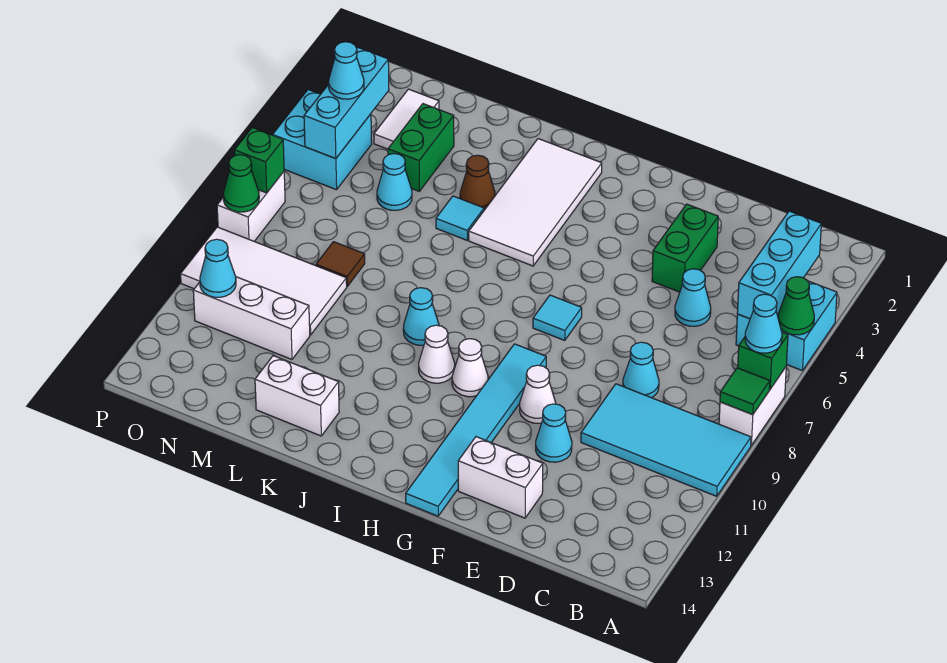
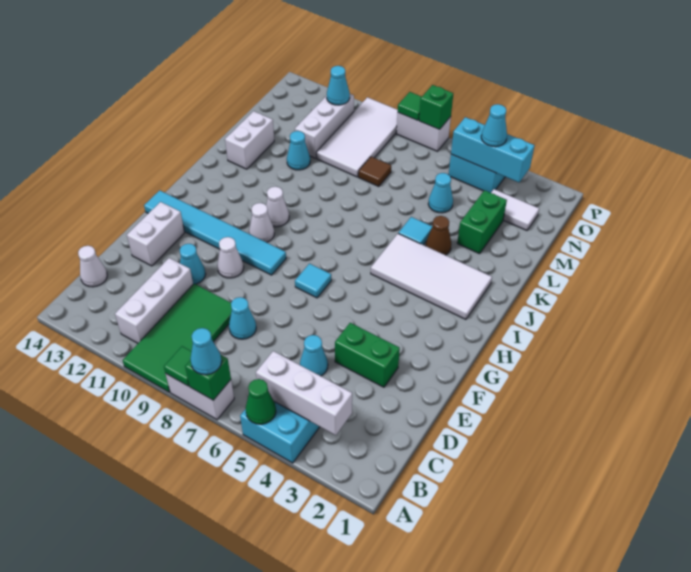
cyan tile A9:D10 level 1 -> green tile A9:D10 level 1
cyan brick B3:B5 level 2 -> white brick B3:B5 level 2
none -> white brick B11:D11 level 1
none -> white cone C14 level 1
cyan cone J9 level 1 -> cyan cone L11 level 1
green brick M3:M4 level 1 -> green brick L3:M3 level 1
green cone P8 level 2 -> green tile P8 level 2

